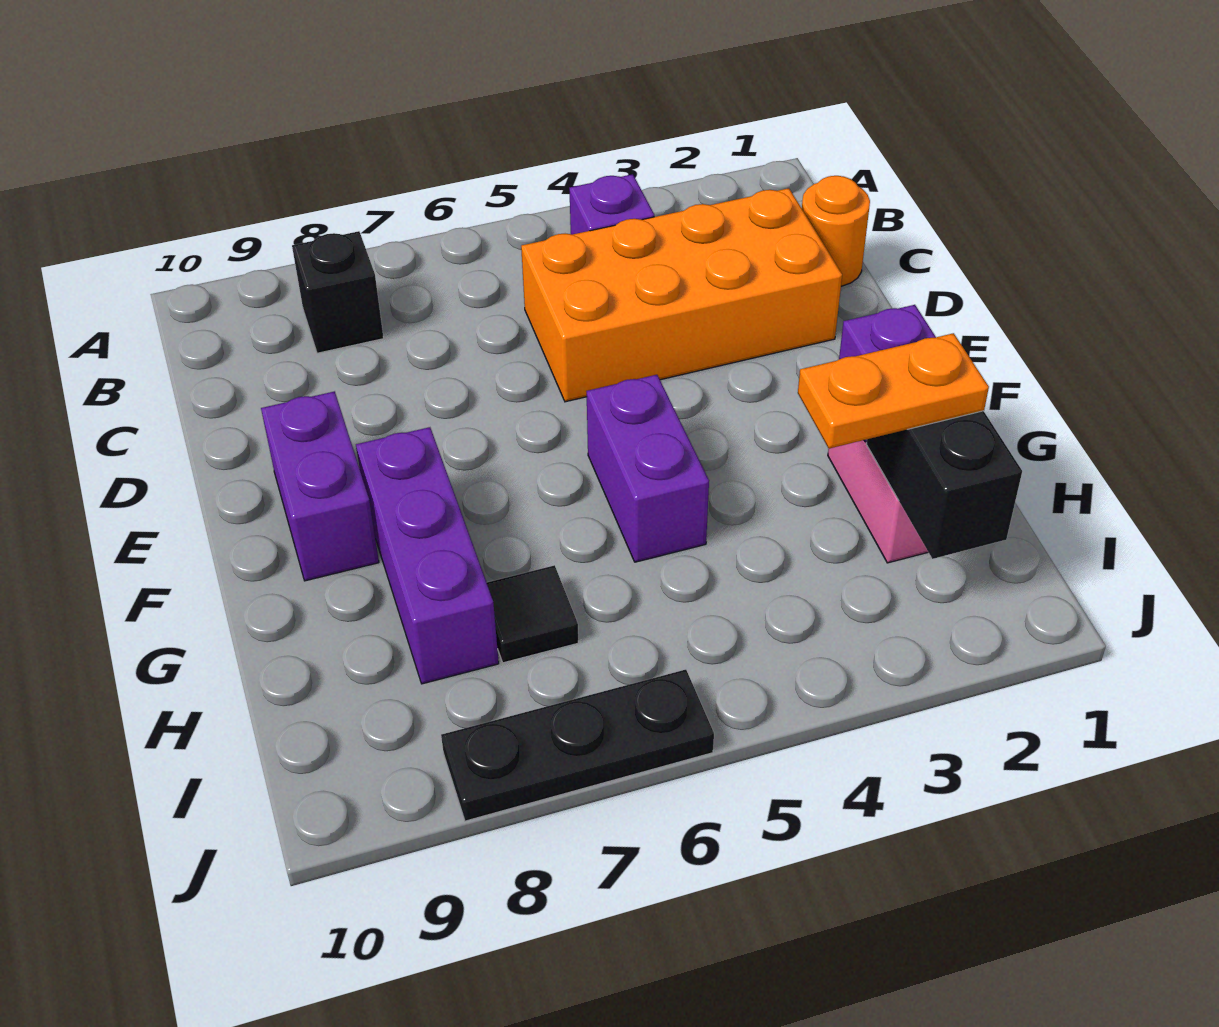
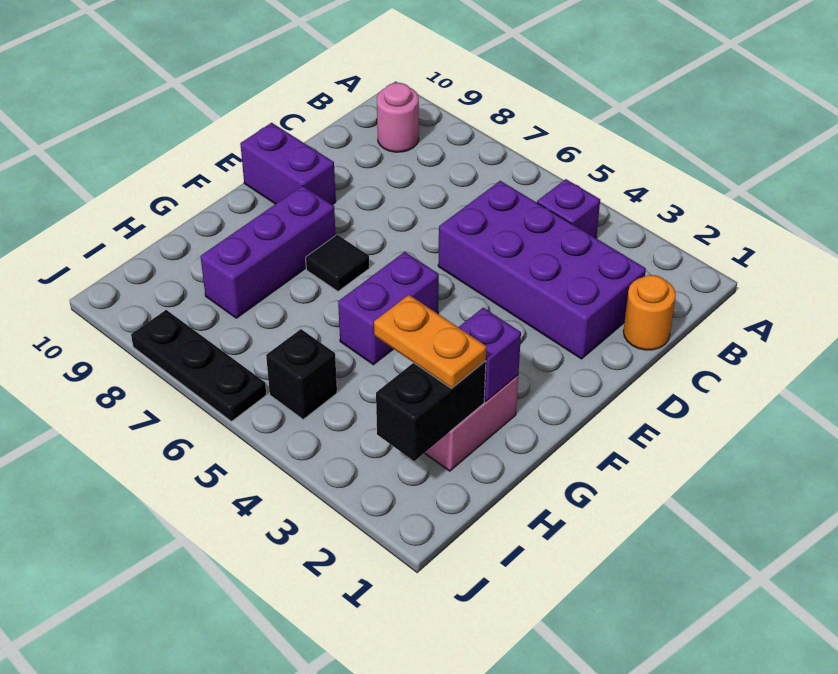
black brick B8 level 1 -> black brick I5 level 1
none -> pink round brick B9 level 1
orange brick C2:D5 level 1 -> purple brick C2:D5 level 1
purple brick E9:F9 level 1 -> purple brick E9:E10 level 1
black tile H7 level 1 -> black tile F7 level 1

